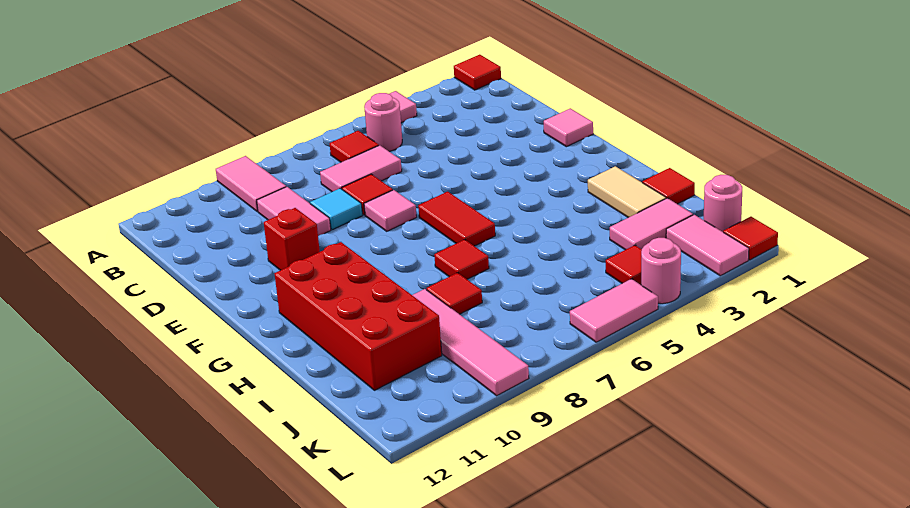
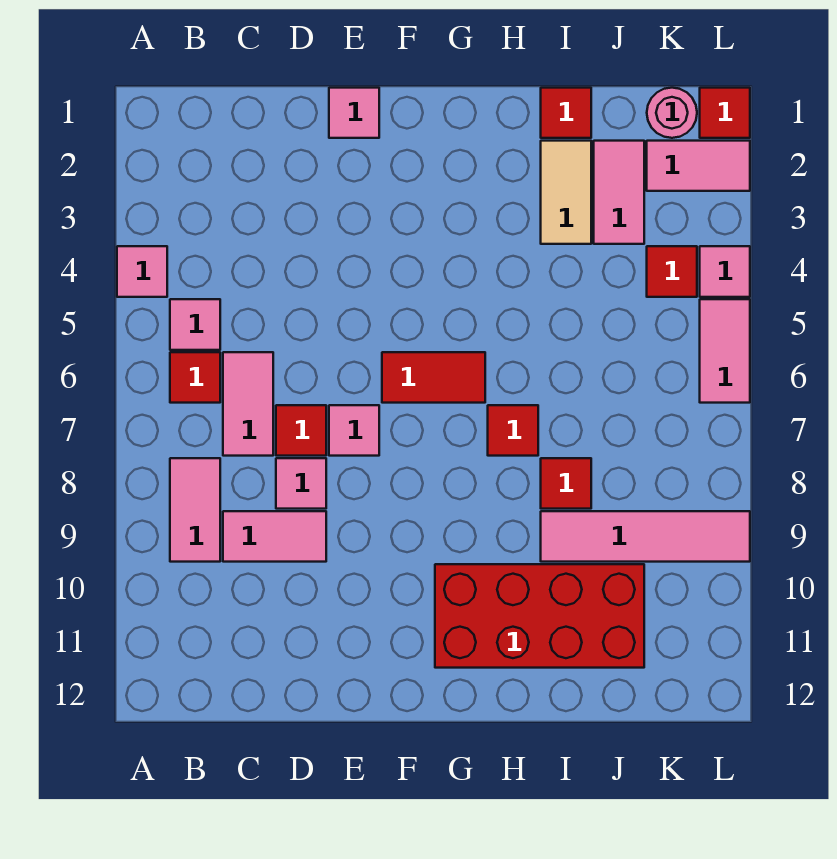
red tile A1 level 1 -> none
pink tile A9:B9 level 1 -> pink tile B8:B9 level 1
pink round brick B5 level 1 -> pink tile B5 level 1
cyan tile D8 level 1 -> pink tile D8 level 1
red brick E10 level 1 -> none
tan tile H2:I2 level 1 -> tan tile I2:I3 level 1
pink round brick L4 level 1 -> pink tile L4 level 1

